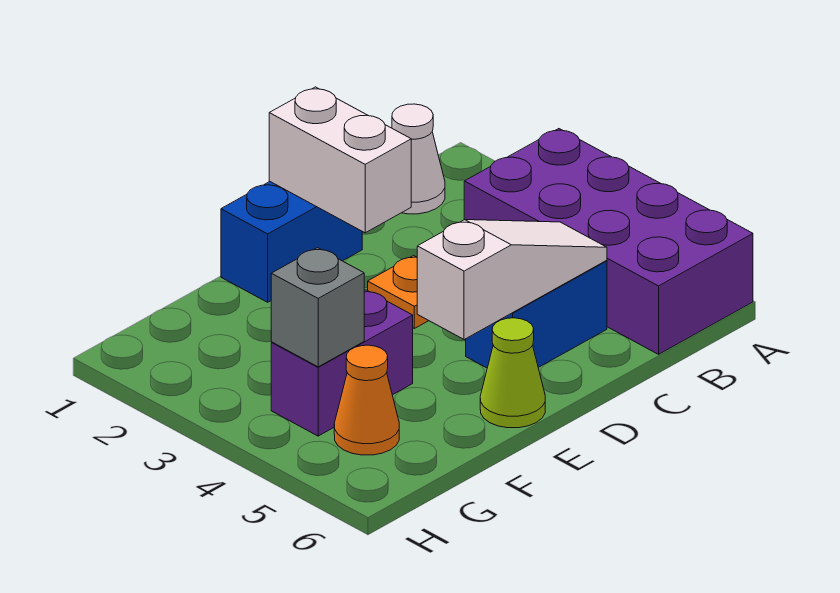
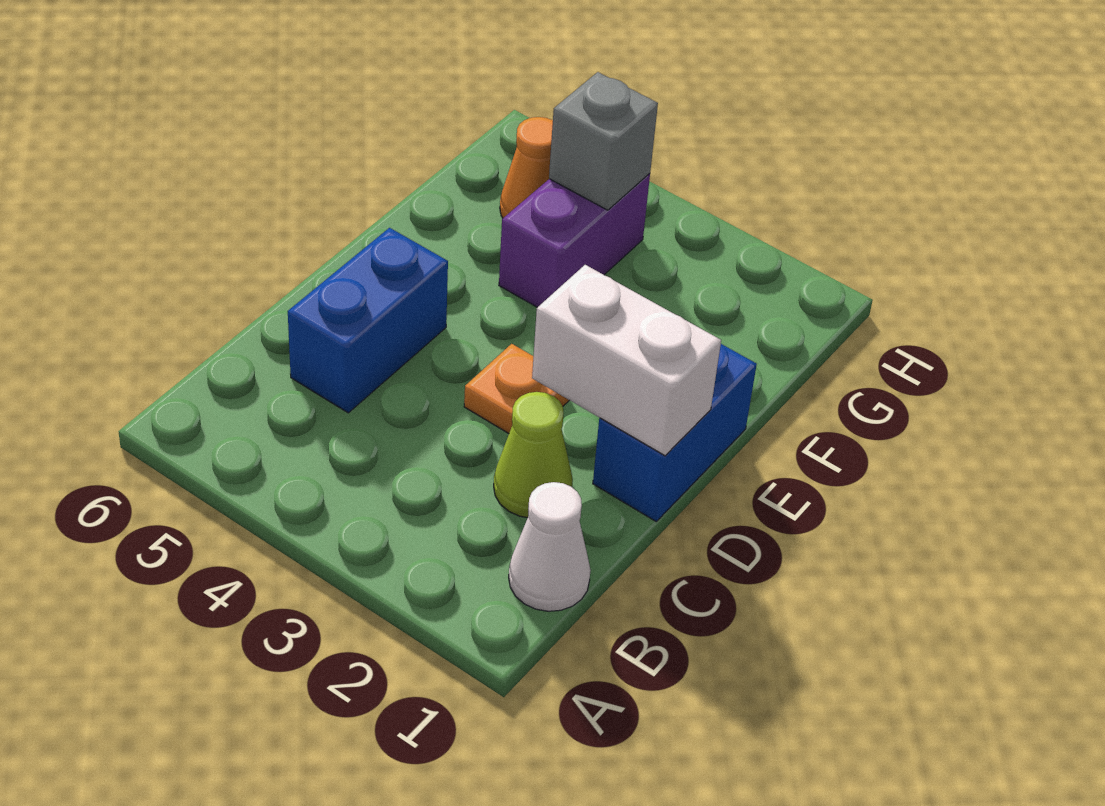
purple brick A3:B6 level 1 -> none
white slope C5:E5 level 2 top E -> none
lime cone E6 level 1 -> lime cone C2 level 1

